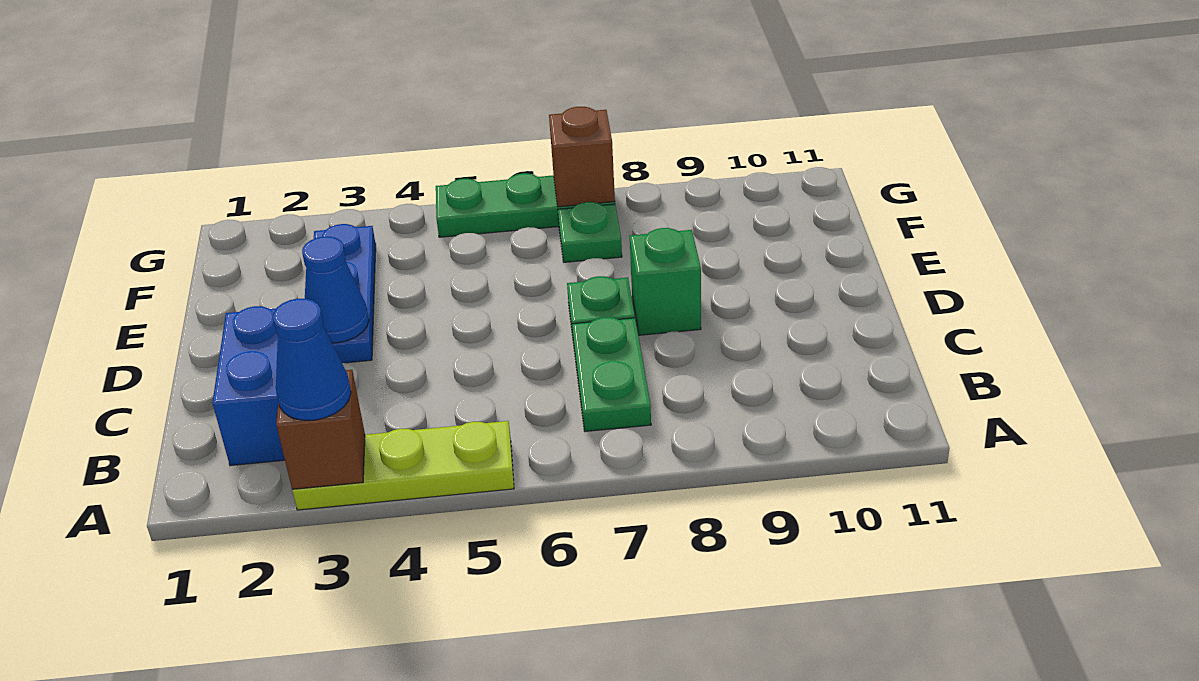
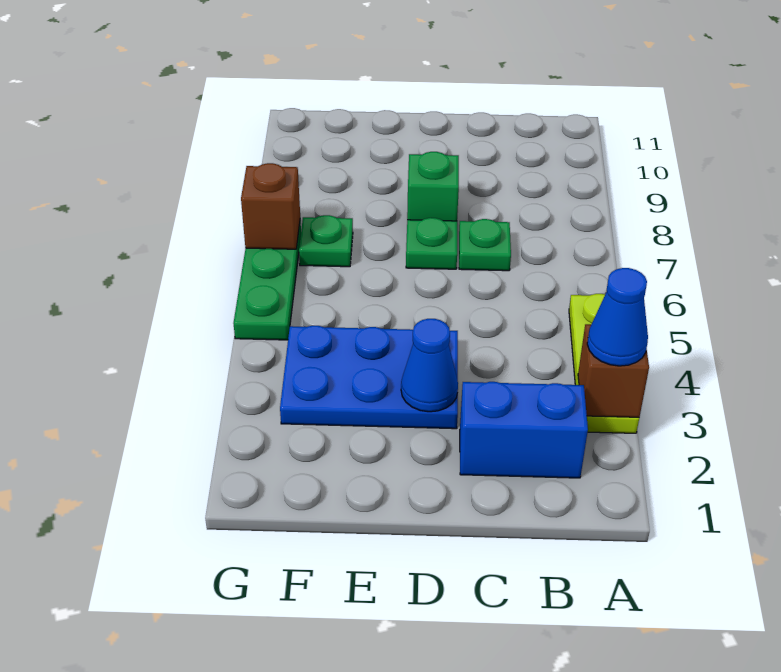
green plate B7:C7 level 1 -> green plate C7 level 1
blue plate D3:F3 level 1 -> blue plate D3:F4 level 1

